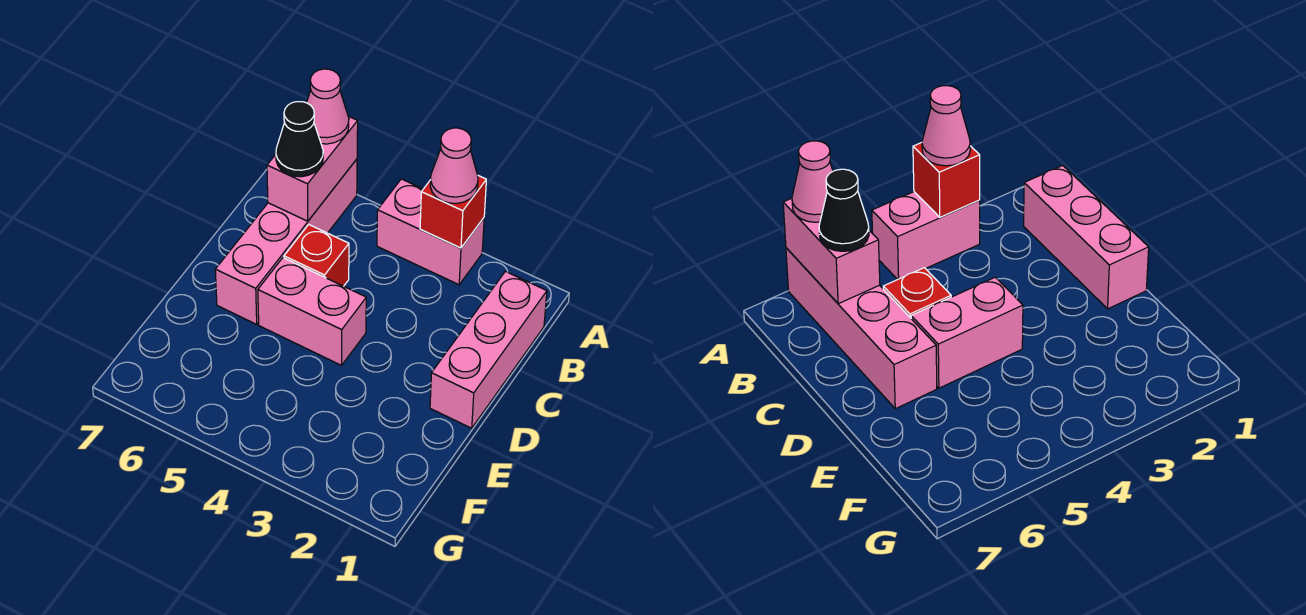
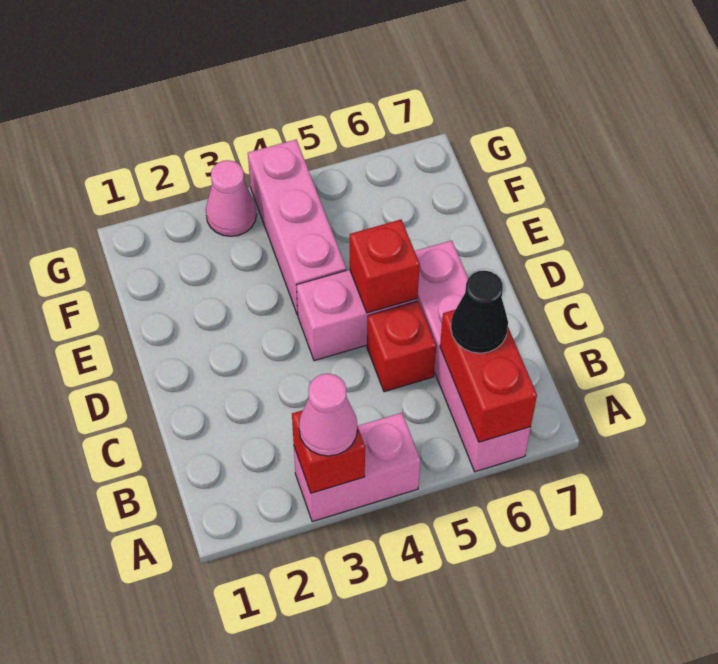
pink brick A6:B6 level 2 -> red brick A6:B6 level 2
pink cone A6 level 3 -> pink cone G3 level 1
pink brick B1:D1 level 1 -> pink brick E4:G4 level 1
none -> red brick D5 level 2

